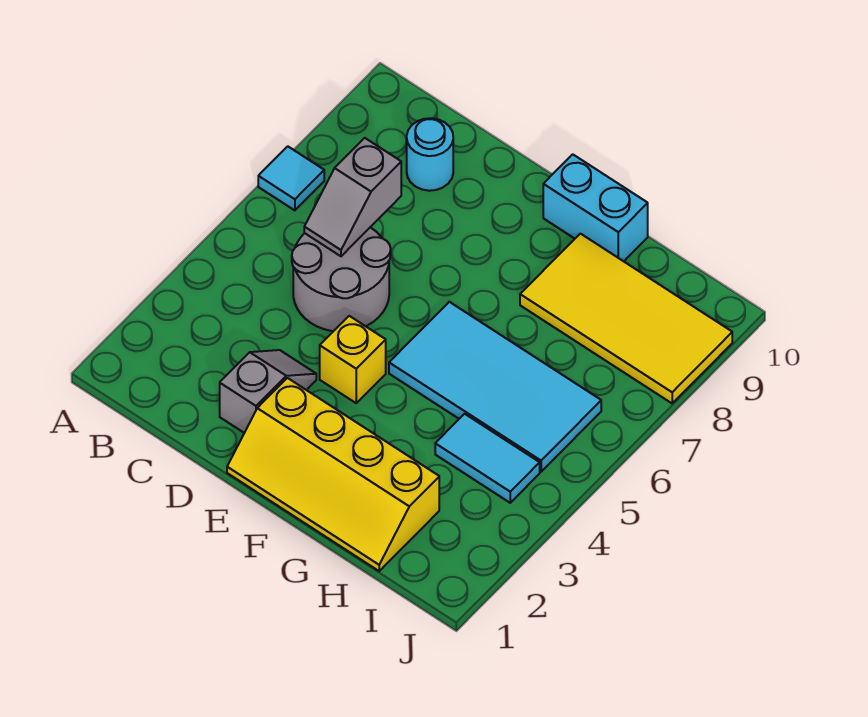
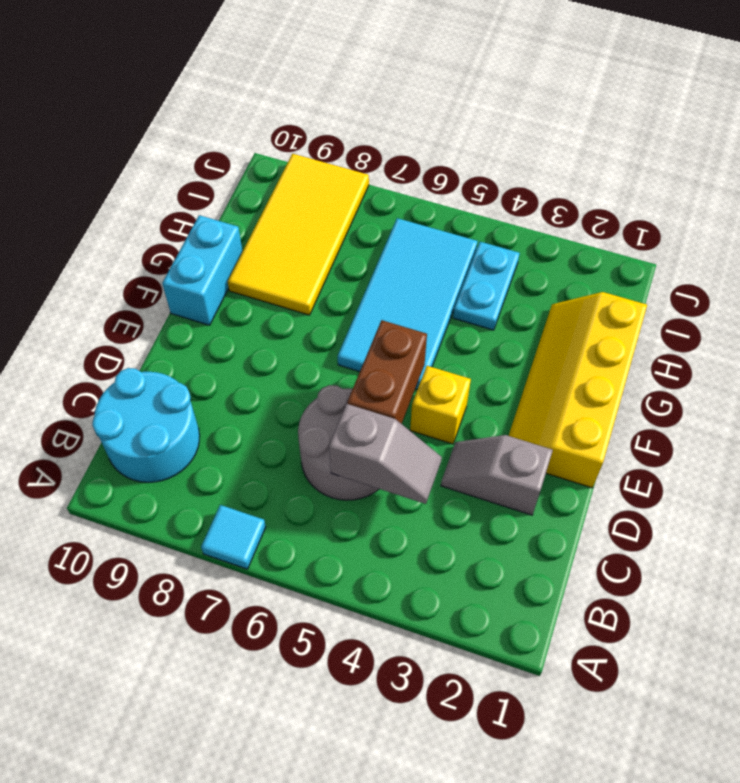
grey slope C6:C7 level 2 top 7 -> grey slope C4:C5 level 2 top 5
cyan round brick C9 level 1 -> cyan round brick B9:C10 level 1
none -> brown brick D5:E5 level 2
yellow slope E1:H2 level 1 top 2 -> yellow slope E1:H2 level 1 top 1
cyan tile H4:I4 level 1 -> cyan plate H4:I4 level 1

